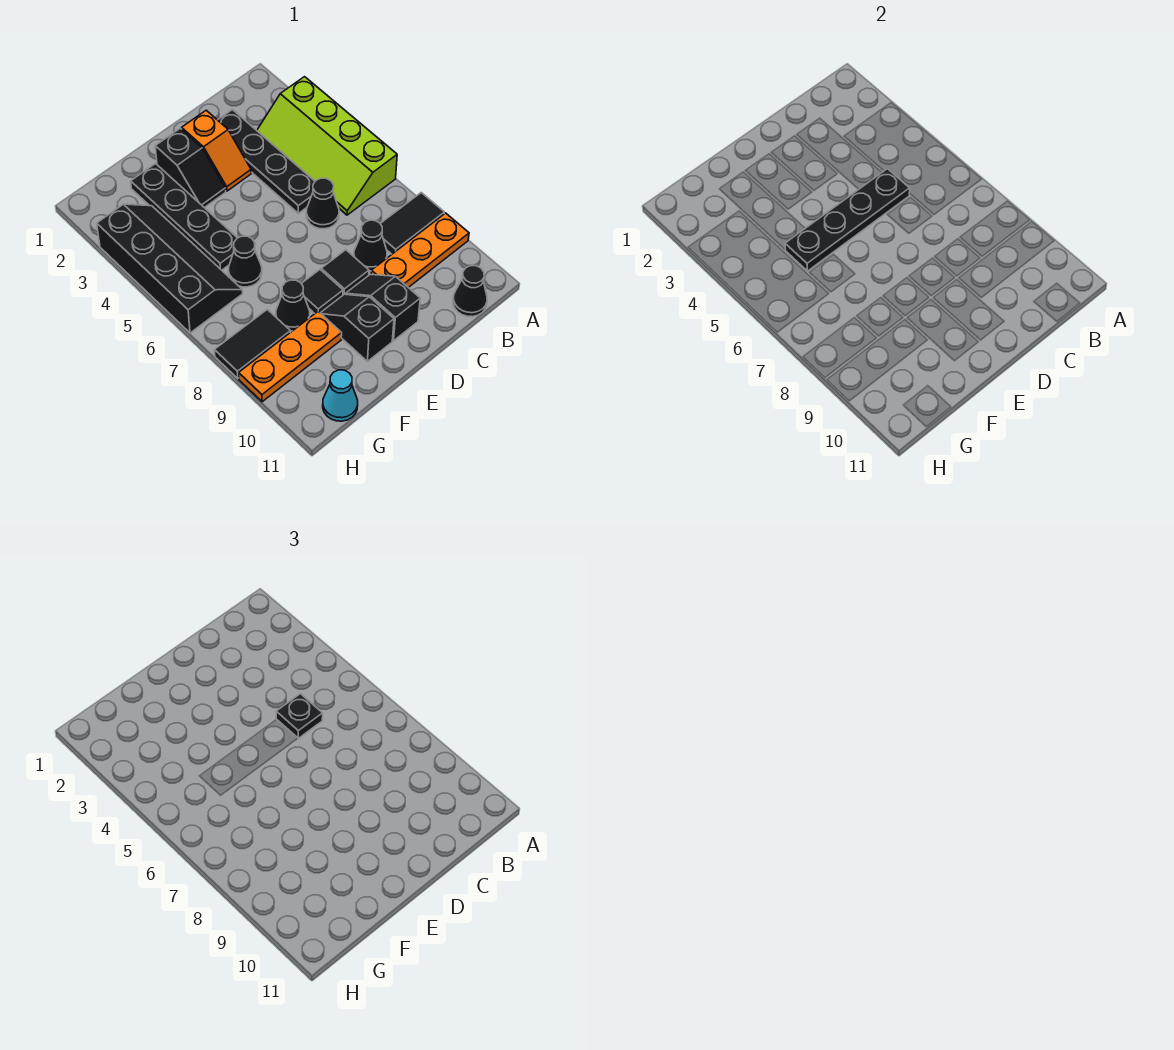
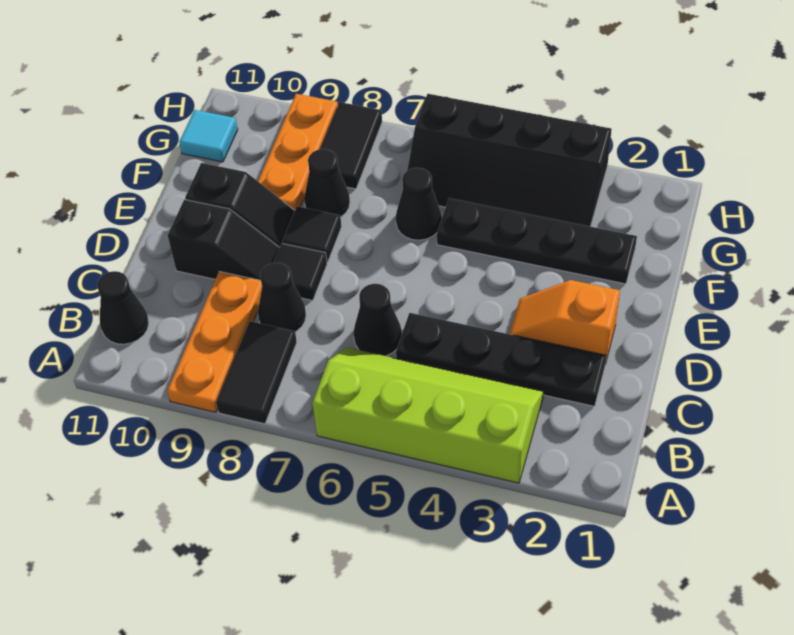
black plate C5:F5 level 2 -> none
black plate C5 level 3 -> none
black slope E2:E3 level 1 top 2 -> none
cyan cone G11 level 1 -> cyan tile G11 level 1

